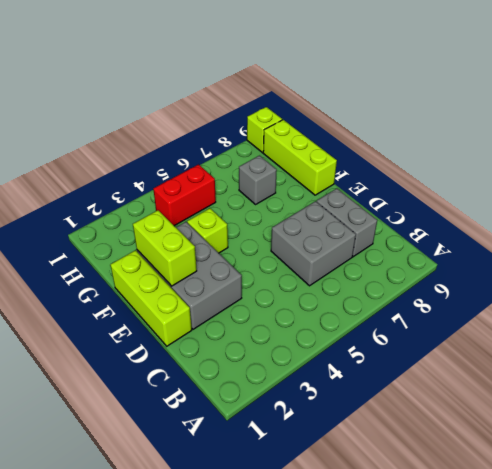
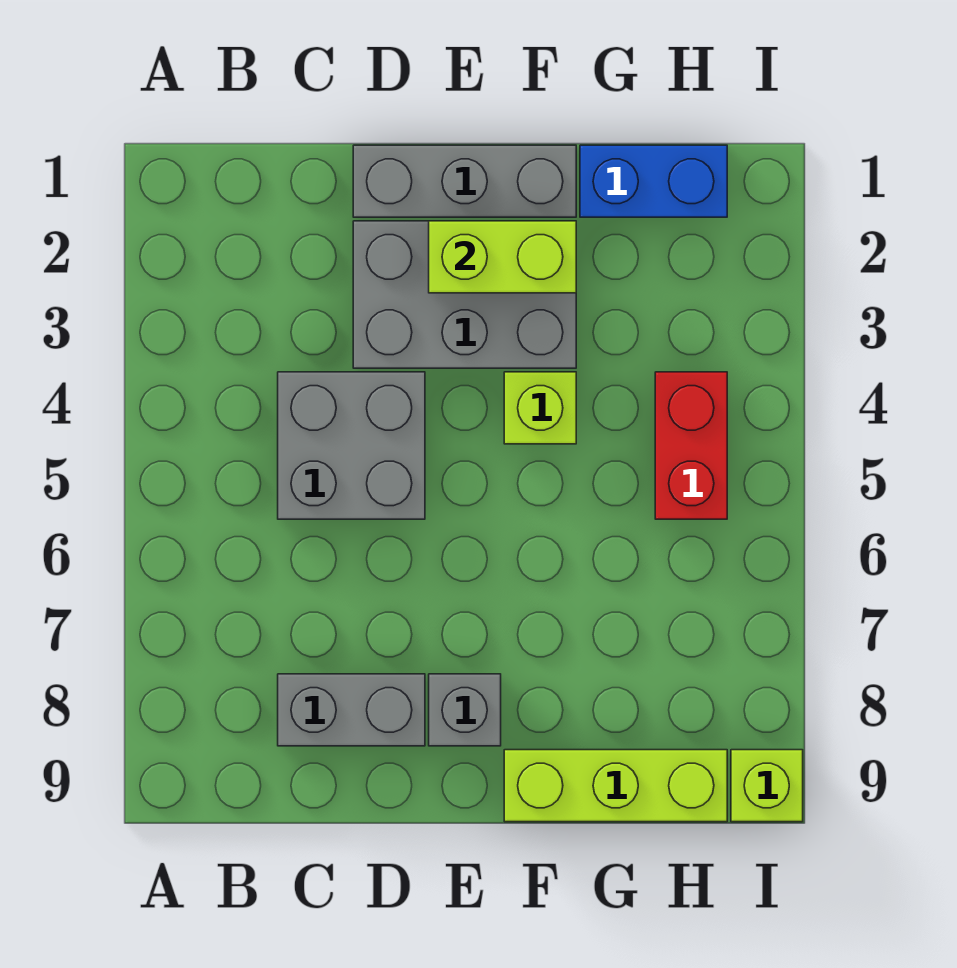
grey brick C6:D7 level 1 -> grey brick C4:D5 level 1
lime brick D1:F1 level 1 -> grey brick D1:F1 level 1
none -> blue brick G1:H1 level 1
grey brick G7 level 1 -> grey brick E8 level 1

